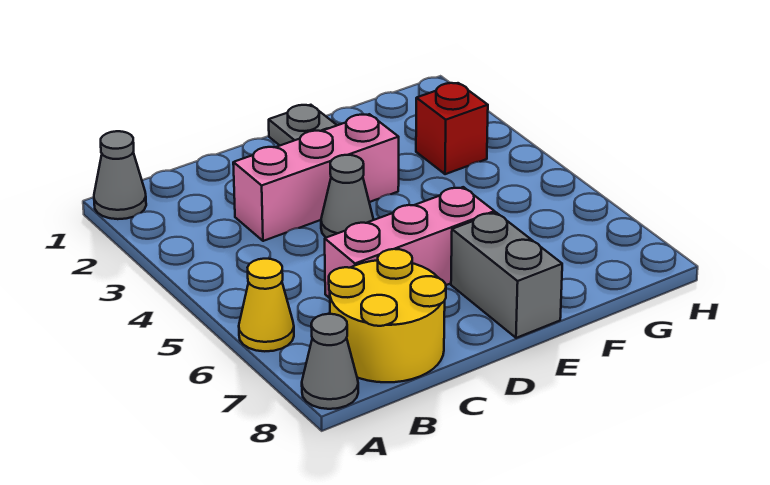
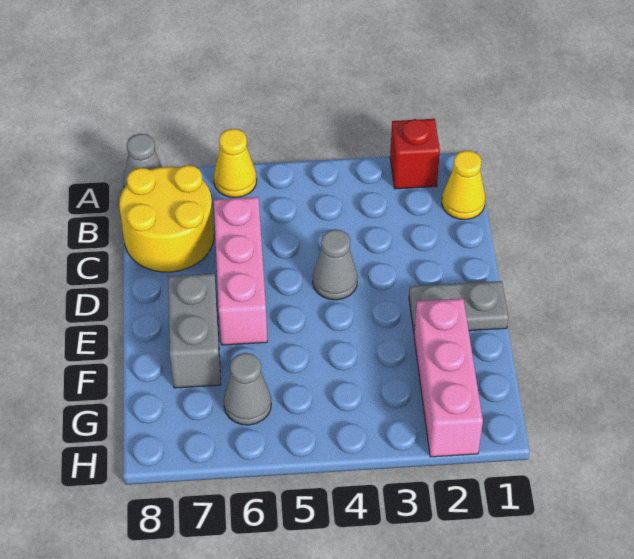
grey cone A1 level 1 -> grey cone G6 level 1
none -> yellow cone B1 level 1
pink brick C3:E3 level 1 -> pink brick F2:H2 level 1
grey brick E7:E8 level 1 -> grey brick E7:F7 level 1
red brick G3 level 1 -> red brick A2 level 1

